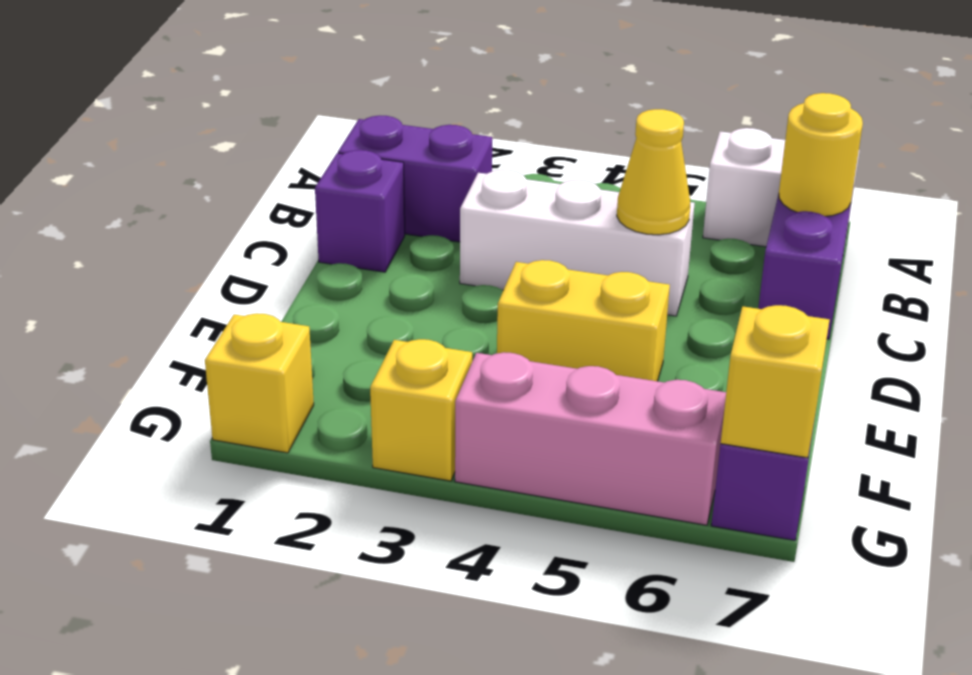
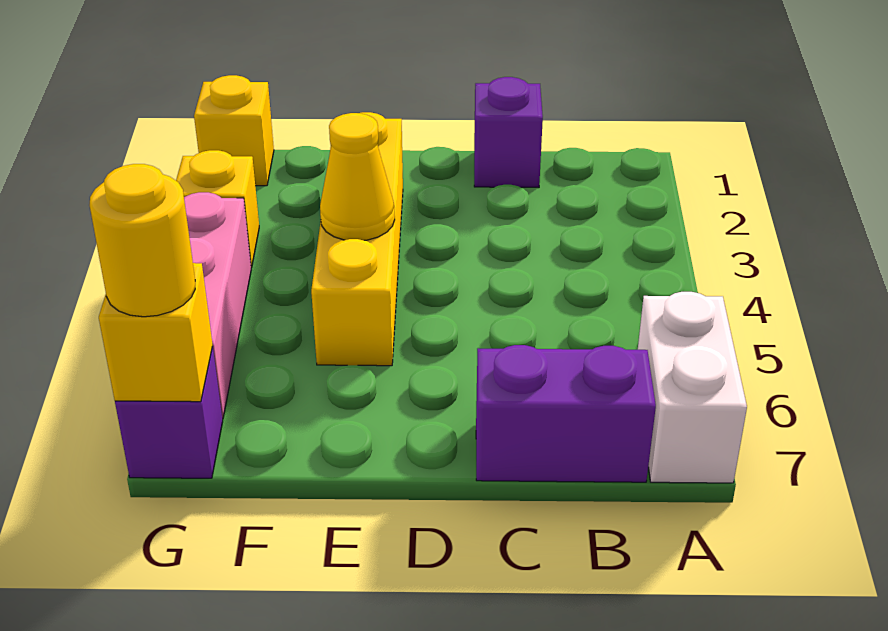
purple brick B1:B2 level 1 -> none
yellow round brick B7 level 2 -> yellow round brick G7 level 3
white brick C3:C5 level 1 -> none
yellow cone C5 level 2 -> yellow cone E4 level 2
yellow brick E4:E5 level 1 -> yellow brick E2:E5 level 1

